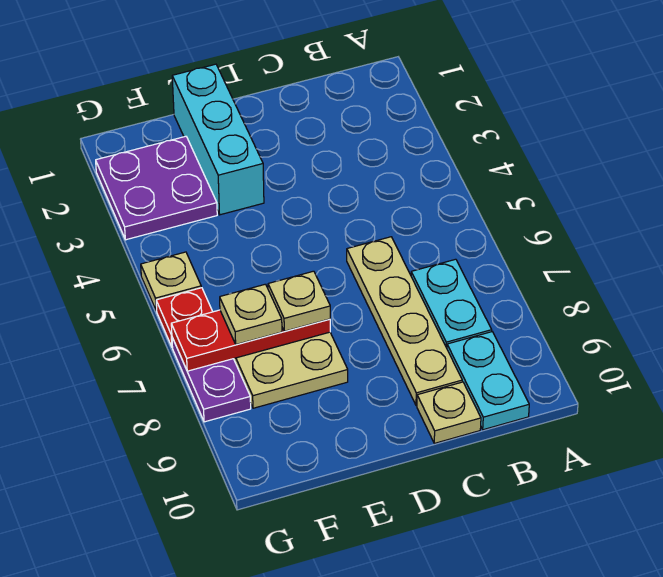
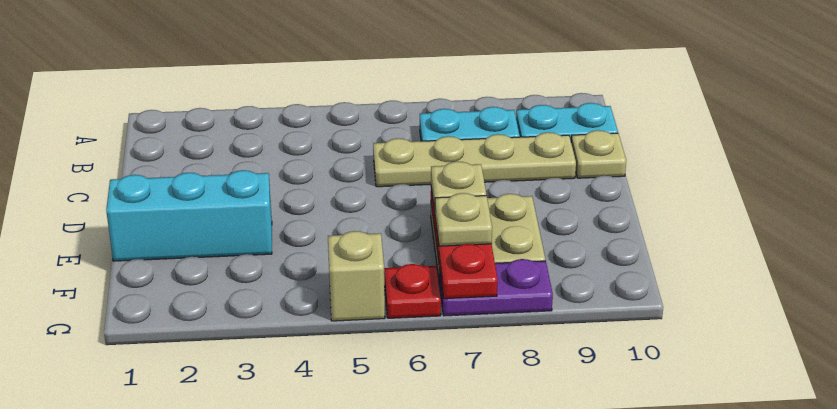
purple plate F2:G3 level 1 -> none
tan plate G5 level 1 -> tan brick G5 level 1

